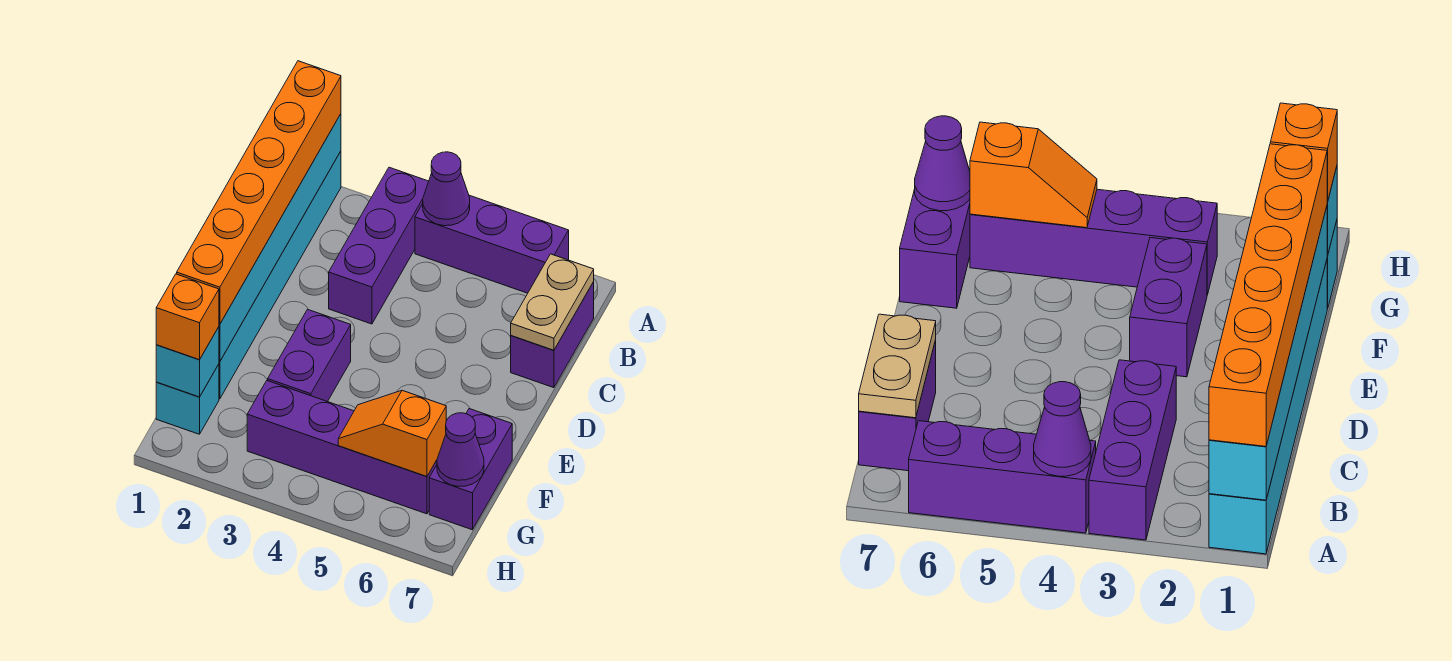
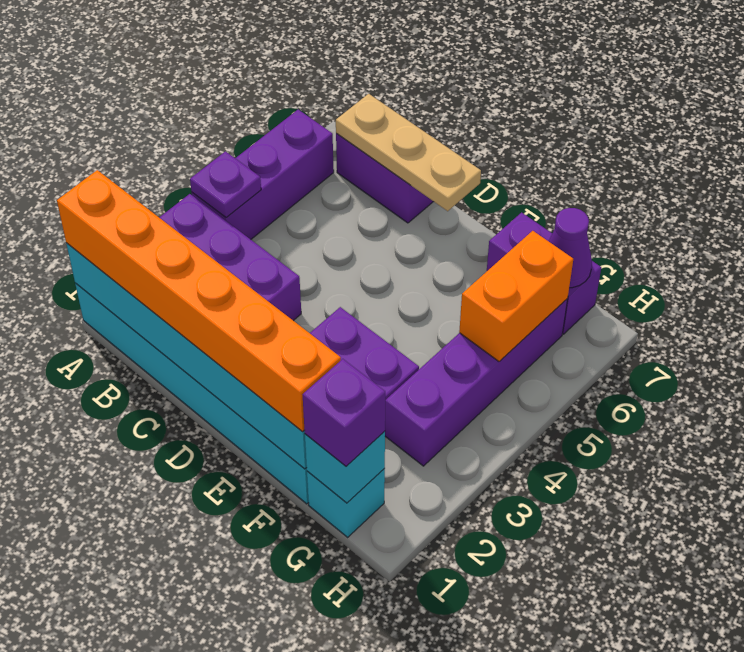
purple cone A4 level 2 -> purple plate A4 level 2
tan plate B7:C7 level 2 -> tan plate B7:D7 level 2
orange brick G1 level 3 -> purple brick G1 level 3
orange slope G5:G6 level 2 top 6 -> orange brick G5:G6 level 2

